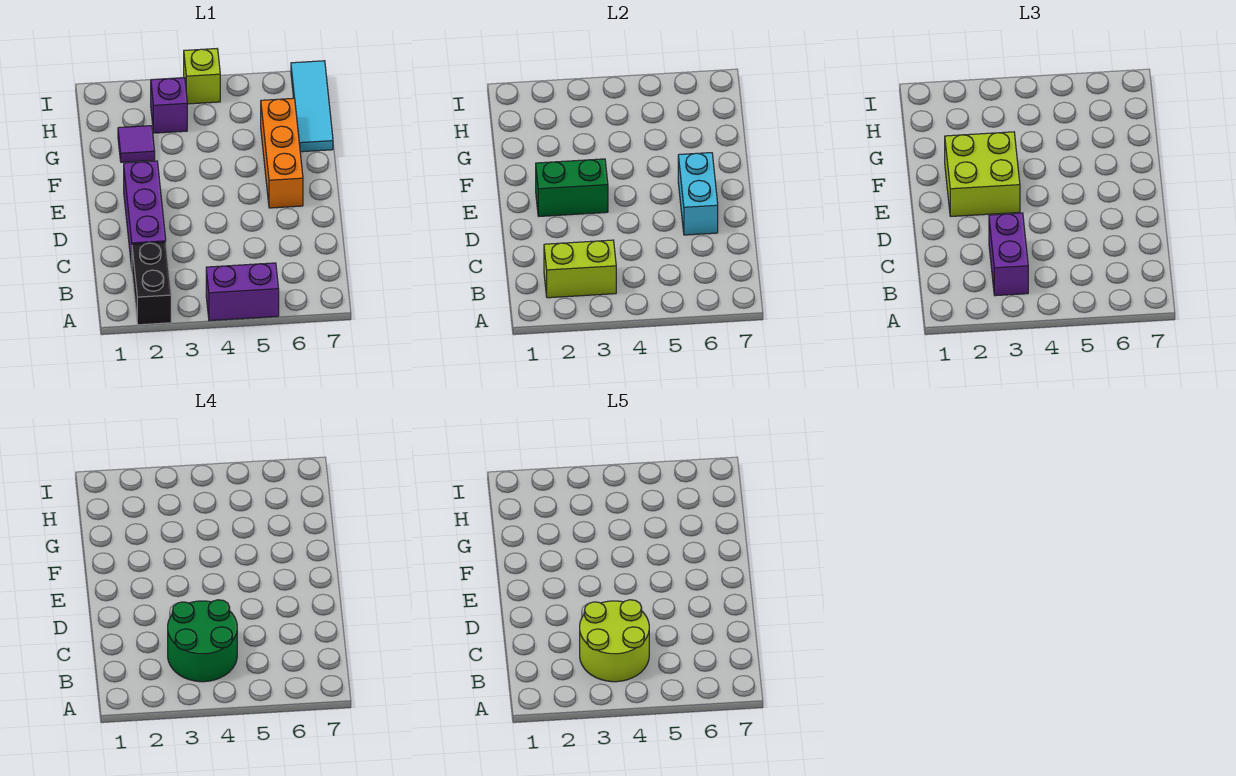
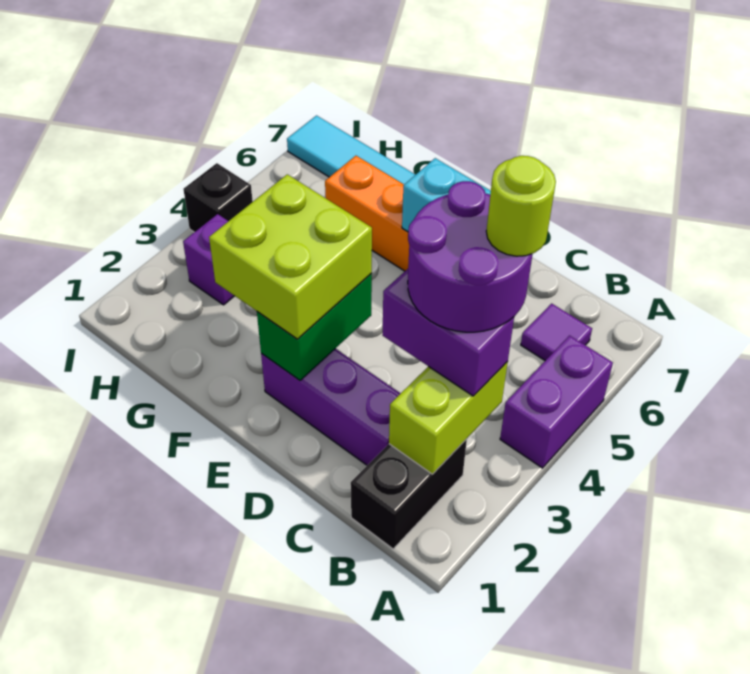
black brick A2:B2 level 1 -> black brick B1:B2 level 1
green round brick B3:C4 level 4 -> purple round brick B3:C4 level 4
lime round brick B3:C4 level 5 -> lime round brick B4 level 5
purple tile G2 level 1 -> purple tile B6 level 1
lime brick I4 level 1 -> black brick I4 level 1

